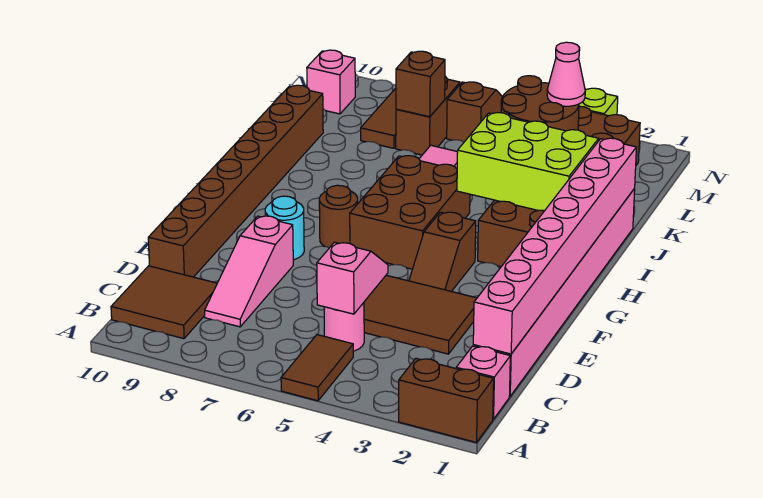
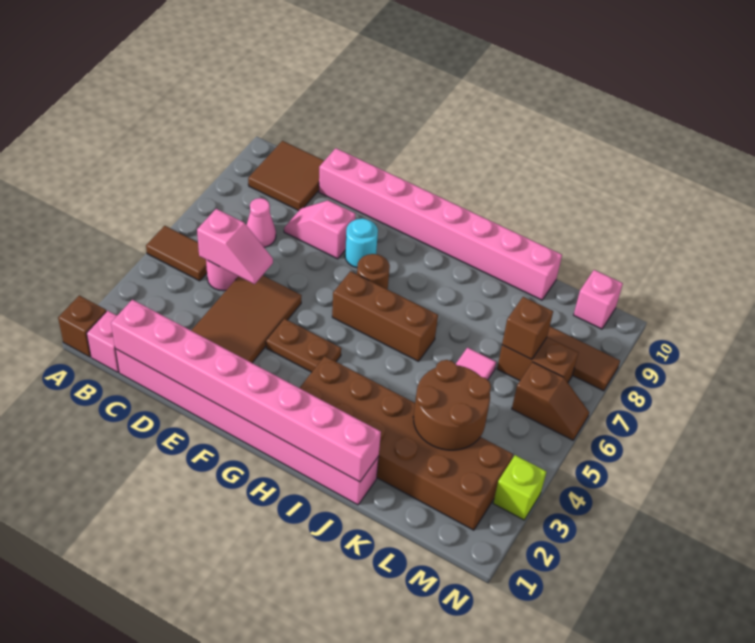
brown brick A1:A2 level 1 -> brown brick A1 level 1
pink slope C8:E8 level 1 top E -> pink slope D8:E8 level 1 top E
brown brick D10:K10 level 1 -> pink brick D10:K10 level 1
brown slope F4:G4 level 1 top G -> brown plate F4:G4 level 1
brown brick G5:I6 level 1 -> brown brick G6:I6 level 1
lime brick I2:J4 level 2 -> none
pink cone L3 level 3 -> pink cone C7 level 1

